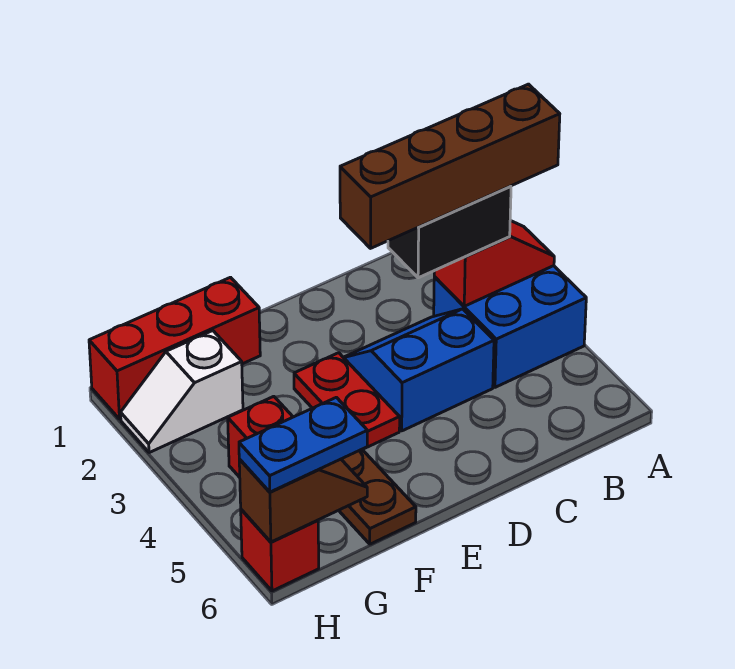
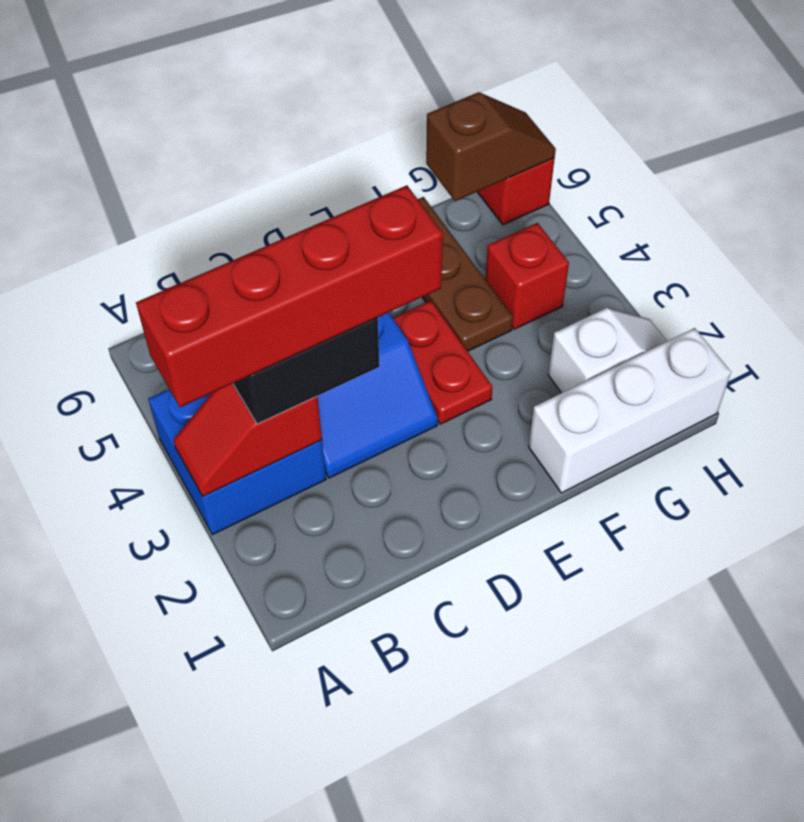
brown brick A3:D3 level 4 -> red brick A3:D3 level 4
red brick F1:H1 level 1 -> white brick F1:H1 level 1
brown slope G6:H6 level 2 top H -> brown slope G6:H6 level 2 top G
blue plate G6:H6 level 3 -> none

